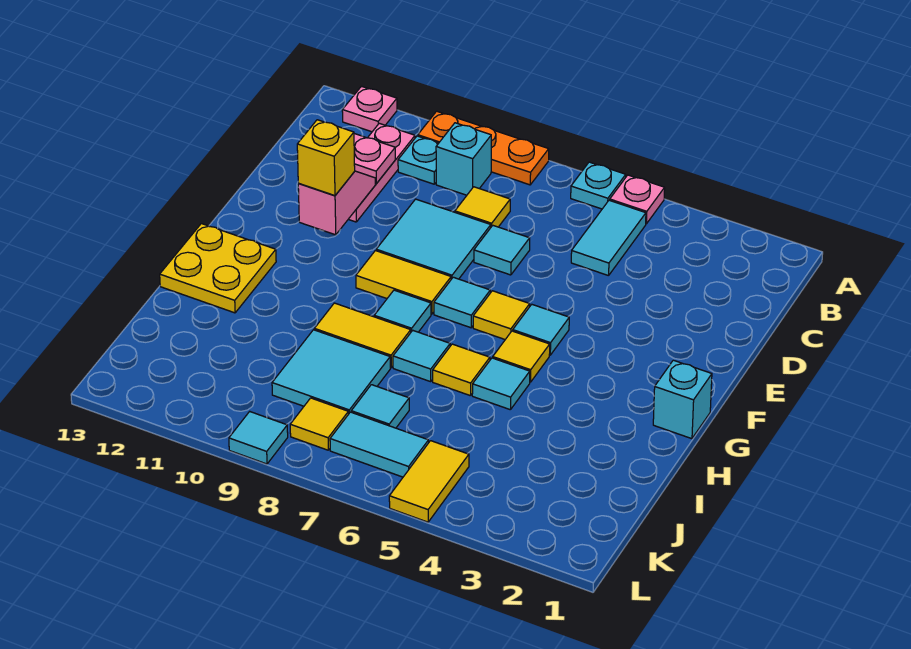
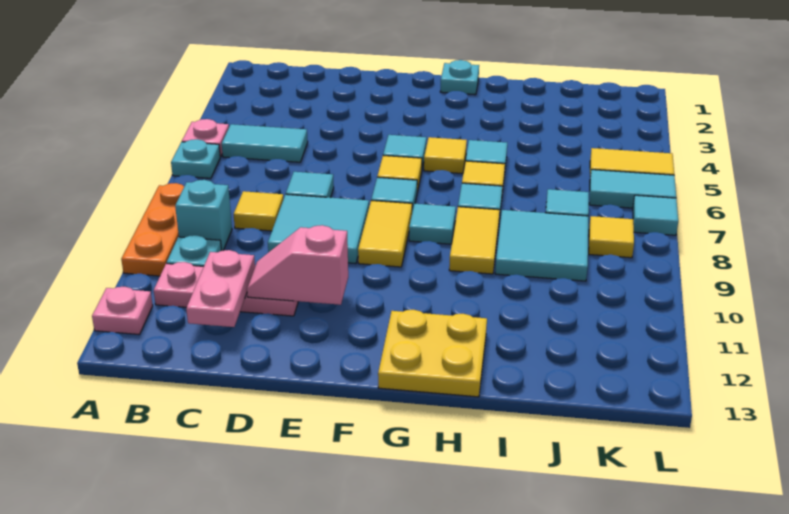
yellow brick E11 level 3 -> none
cyan brick G1 level 1 -> cyan plate G1 level 1
cyan tile K6:K7 level 1 -> cyan tile K6:L6 level 1
cyan tile L9 level 1 -> cyan tile L7 level 1

